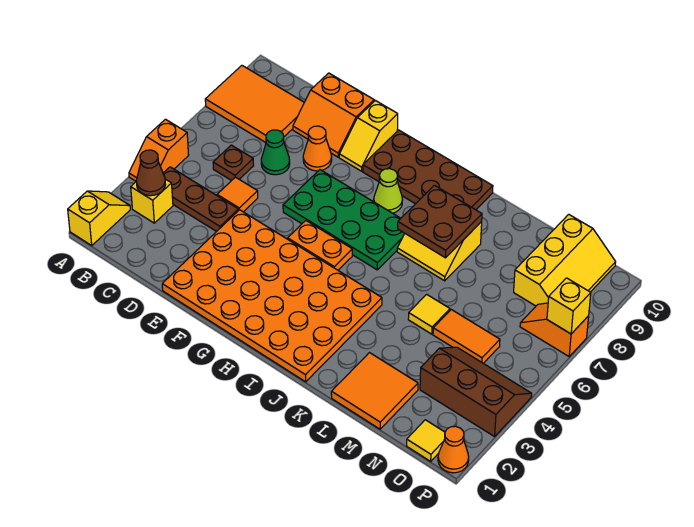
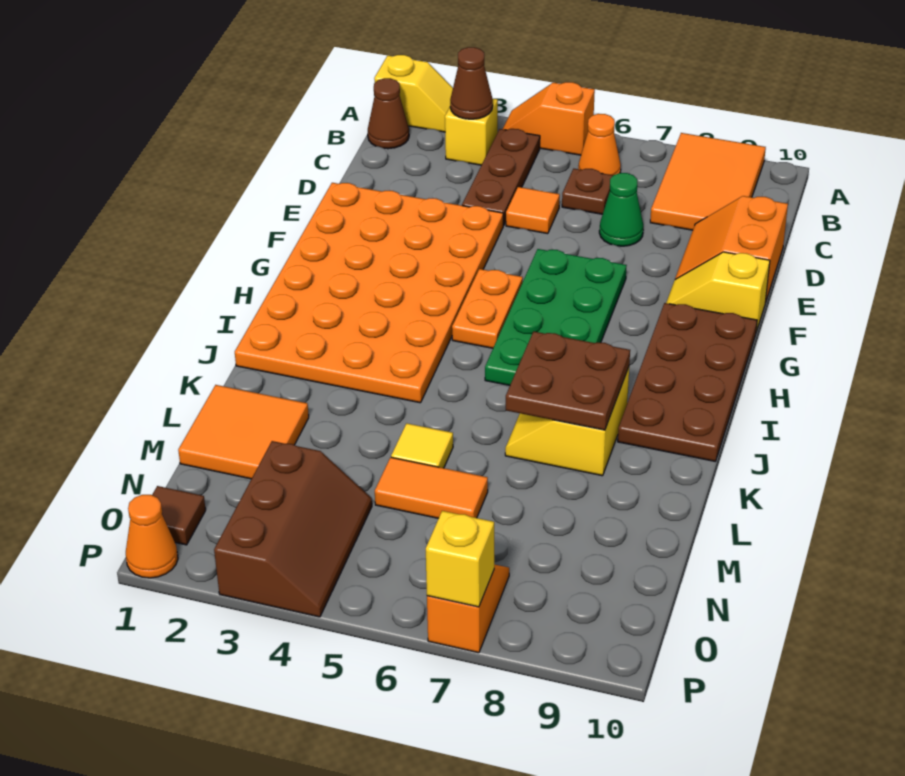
none -> brown cone B1 level 1
orange cone E8 level 1 -> orange cone B6 level 1
lime cone H8 level 1 -> none
orange tile M5:N5 level 1 -> orange tile M5:M6 level 1
yellow slope N8:O10 level 1 top N -> none
yellow tile O1 level 1 -> brown tile O1 level 1

